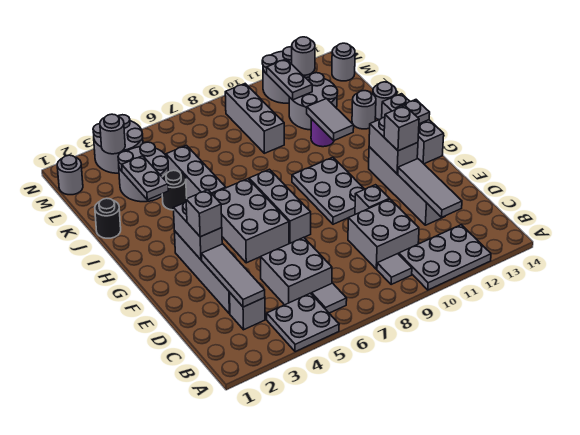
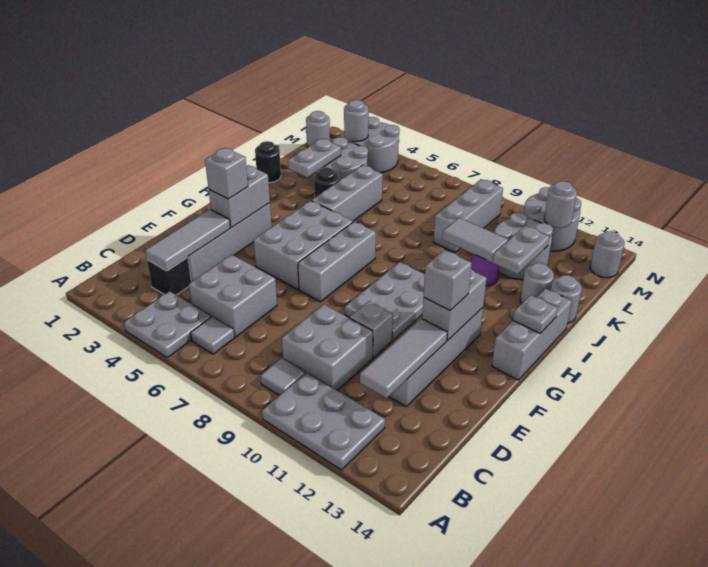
grey brick C3 level 1 -> black brick C3 level 1
grey tile I11:J11 level 2 -> grey tile J10:J11 level 2
grey plate L11:M11 level 2 -> grey plate J12:K12 level 2

